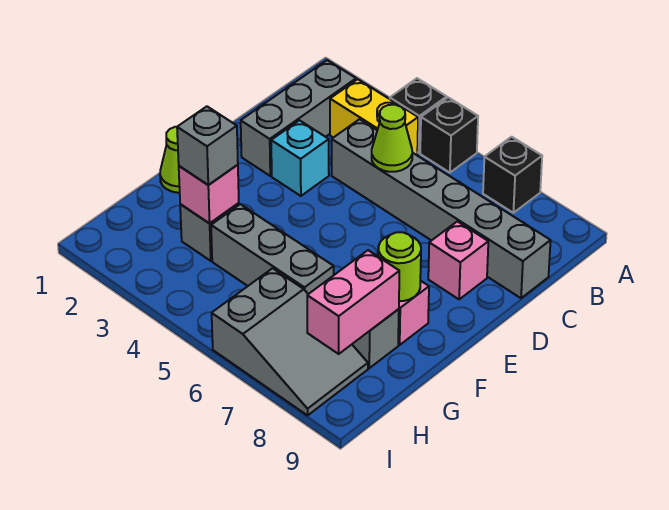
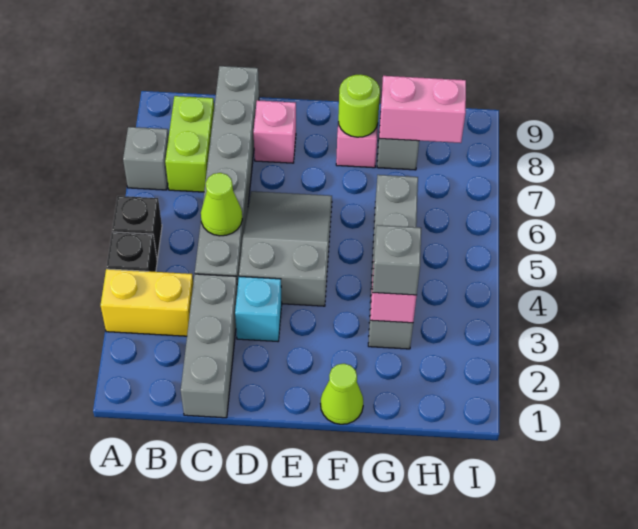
black brick A7 level 1 -> grey brick A7 level 1
grey brick B2:D2 level 1 -> grey brick C1:C3 level 1
yellow brick B3:B4 level 1 -> yellow brick A3:B3 level 1
none -> lime brick B7:B8 level 1
grey slope H6:I8 level 1 top 6 -> grey slope D4:E6 level 1 top 4

